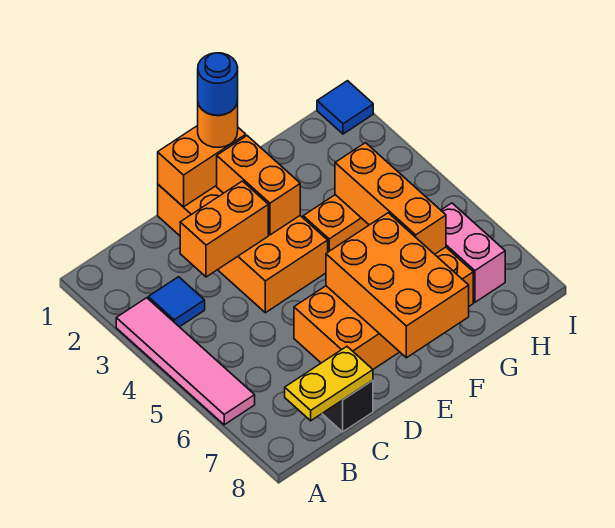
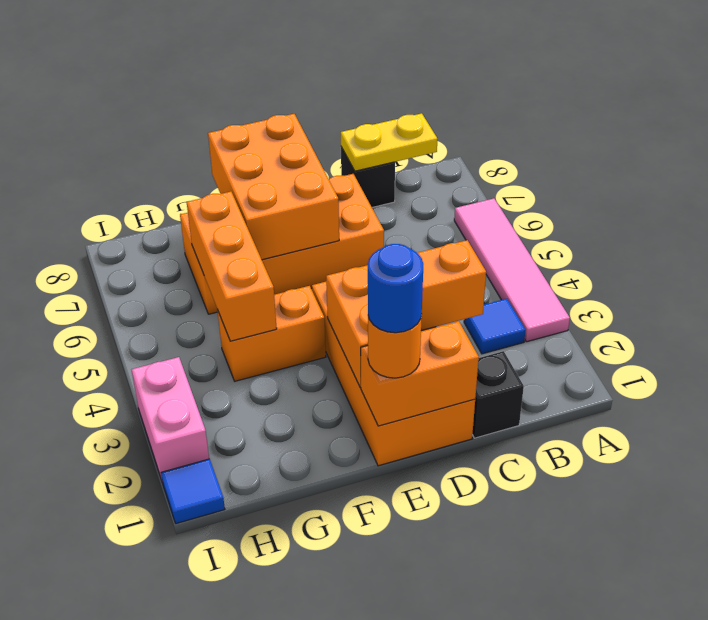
none -> black brick C1 level 1
pink brick H6:H7 level 1 -> pink brick I2:I3 level 1

